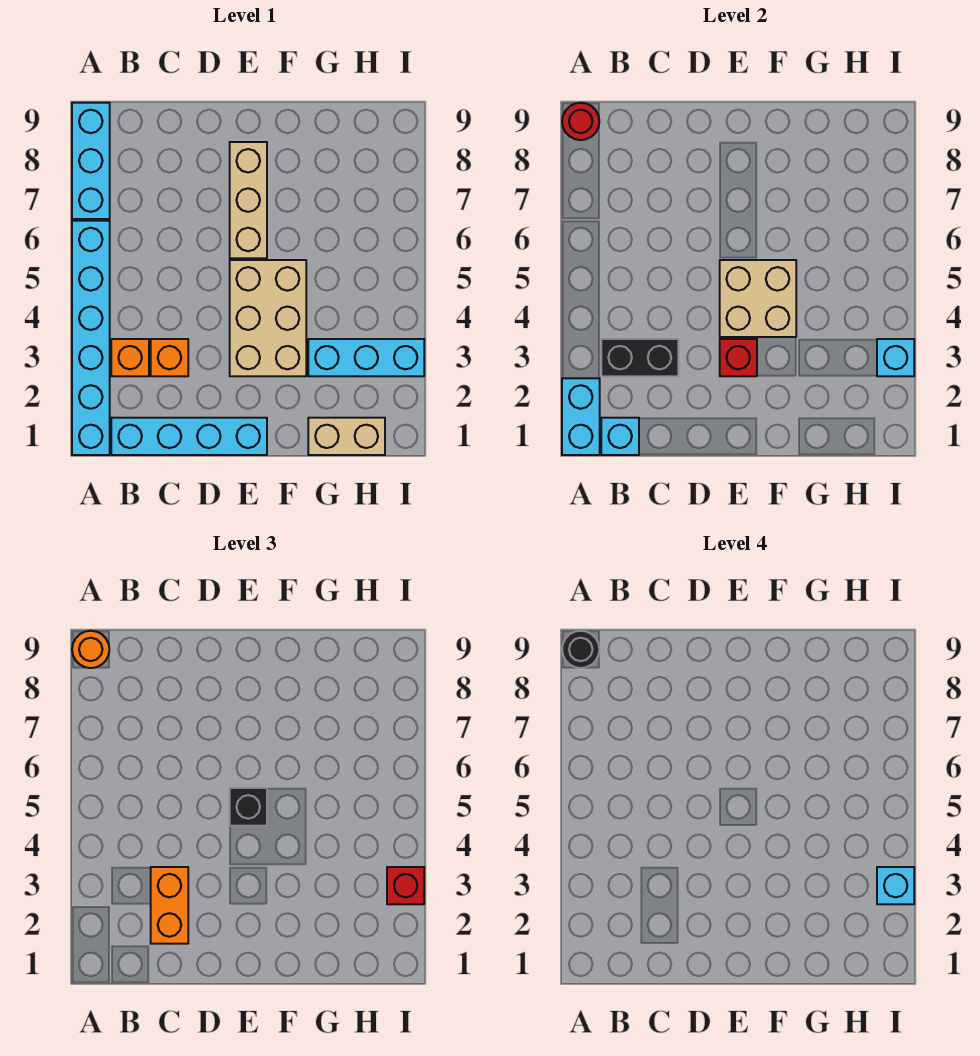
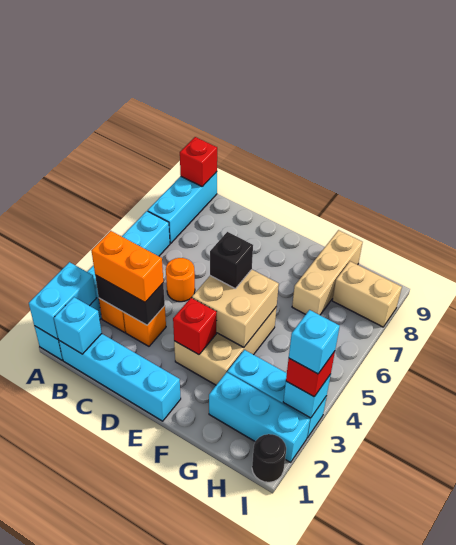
red round brick A9 level 2 -> red brick A9 level 2
orange round brick A9 level 3 -> orange round brick C5 level 1
black round brick A9 level 4 -> black round brick I1 level 1
orange brick C2:C3 level 3 -> orange brick B3:C3 level 3
tan brick E6:E8 level 1 -> tan brick G7:G9 level 1
tan brick G1:H1 level 1 -> tan brick H8:I8 level 1
none -> cyan brick G2:I2 level 1

